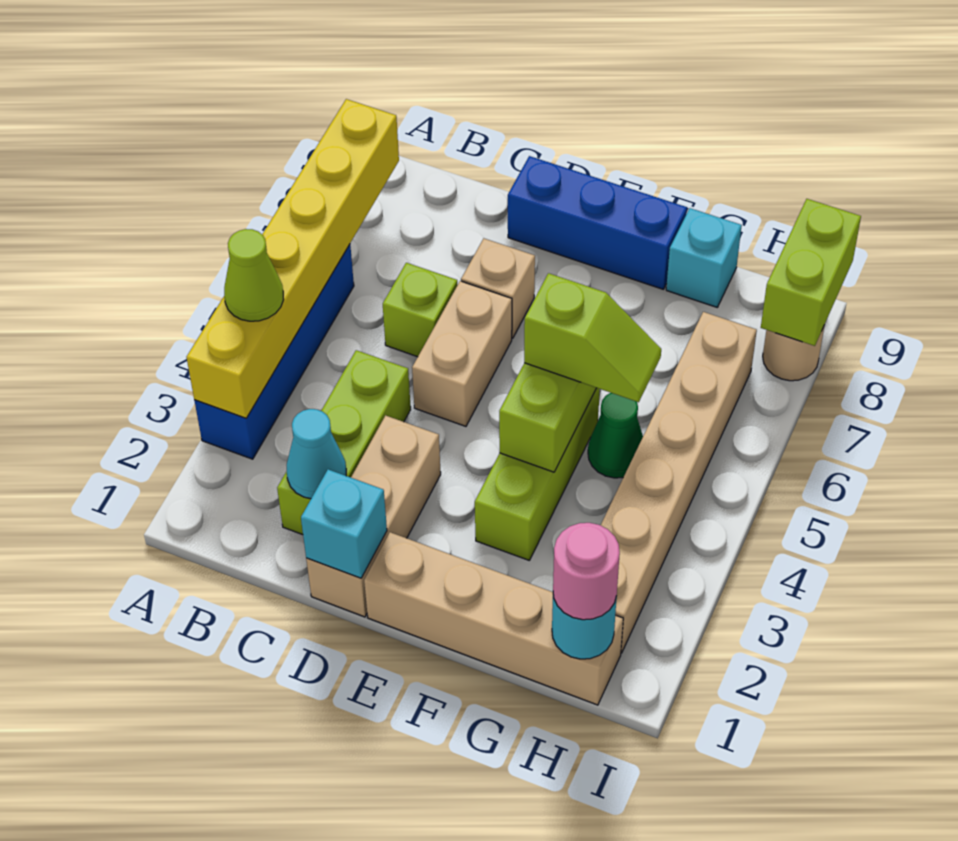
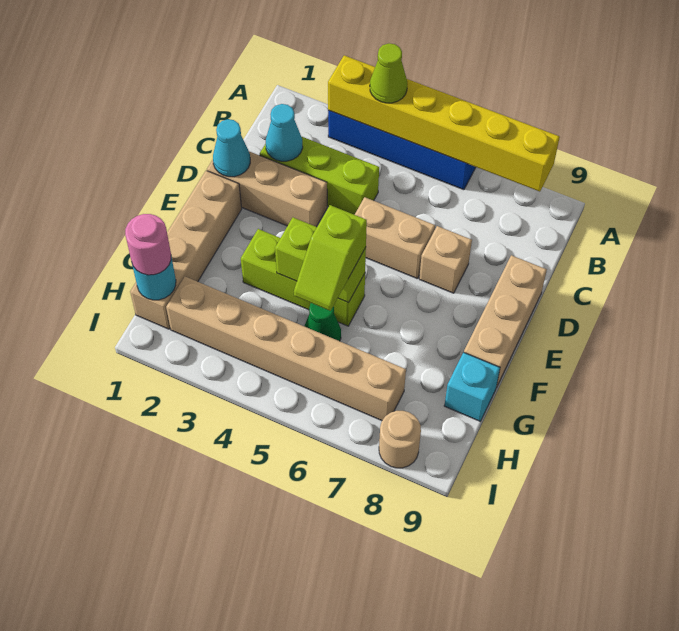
lime brick C6 level 1 -> none
cyan brick D1 level 2 -> cyan cone D1 level 2
blue brick D9:F9 level 1 -> tan brick D9:F9 level 1
lime brick I8:I9 level 2 -> none

